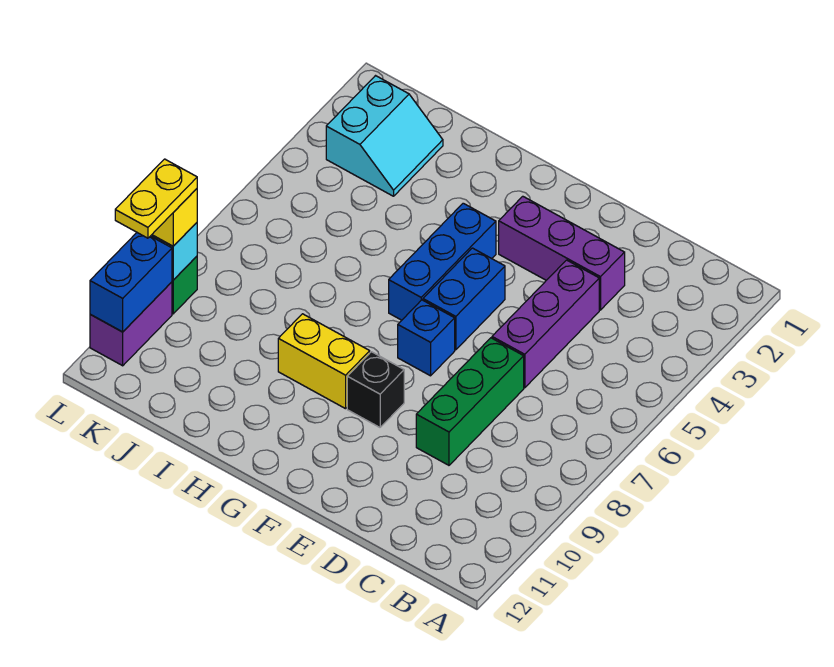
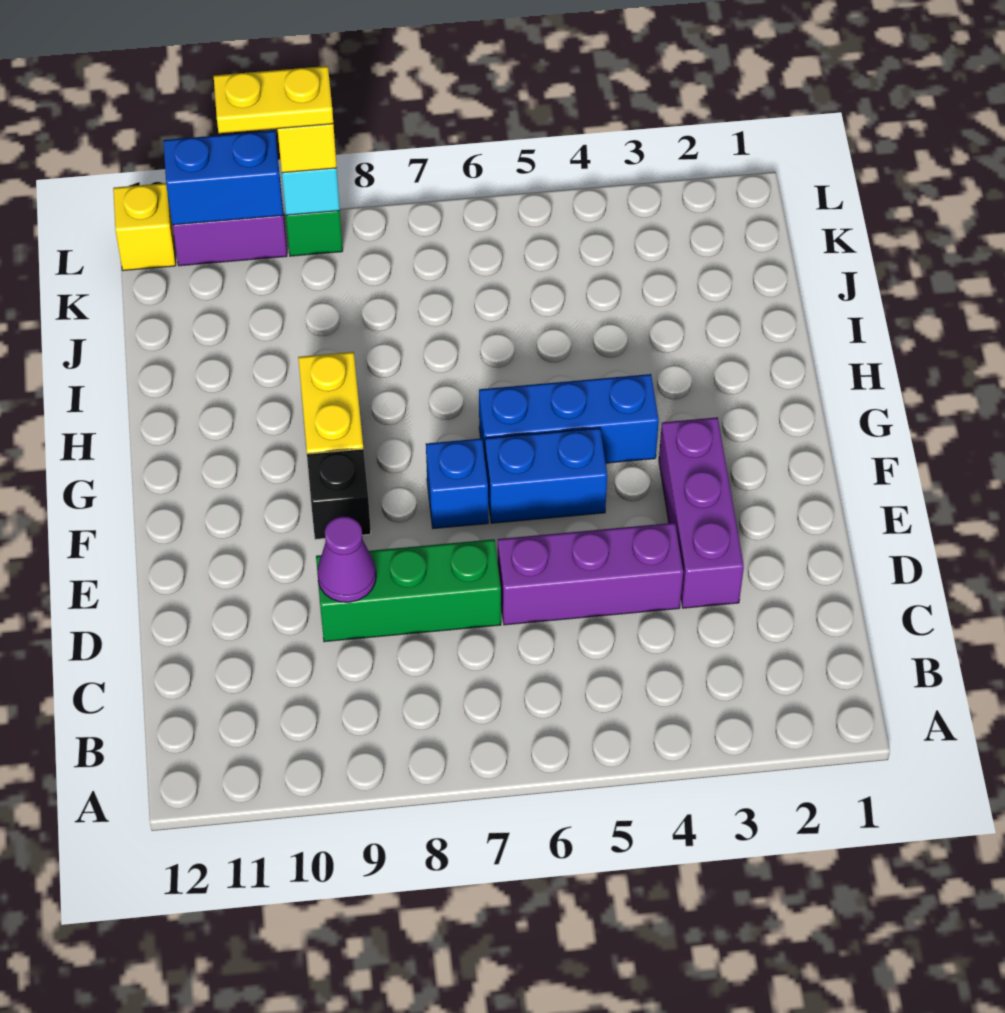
none -> purple cone D9 level 2
cyan slope J2:K3 level 1 top K -> none
none -> yellow brick L12 level 1

